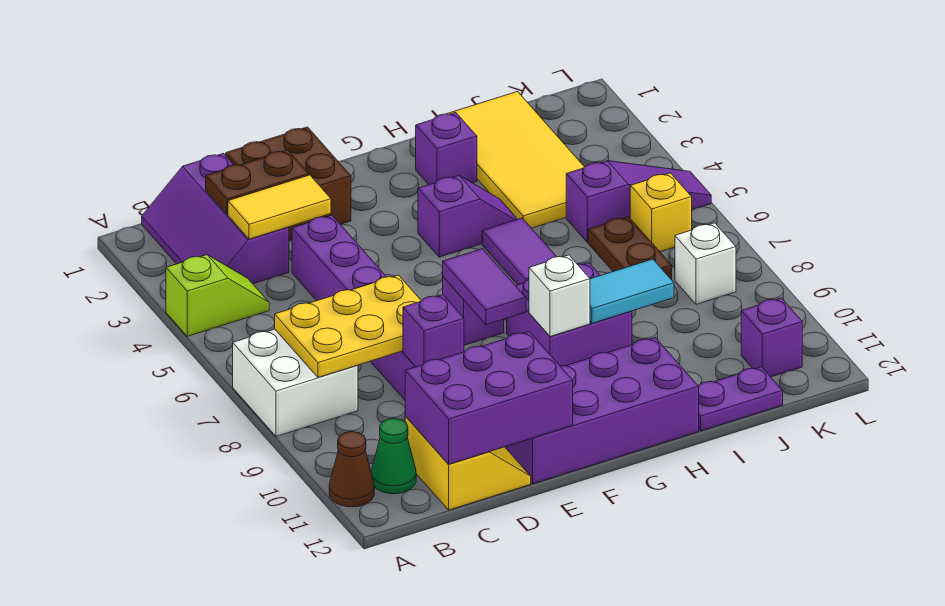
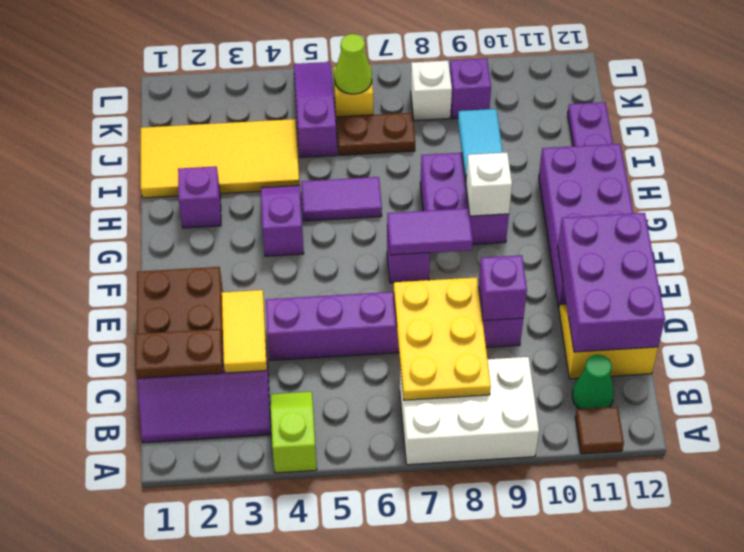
white brick A7:B8 level 1 -> white brick A7:B9 level 1
brown cone A11 level 1 -> brown tile A11 level 1
brown plate C2:D2 level 2 -> brown plate C1:C2 level 2
none -> lime cone K6 level 2
purple brick K11 level 1 -> purple brick K9 level 1

